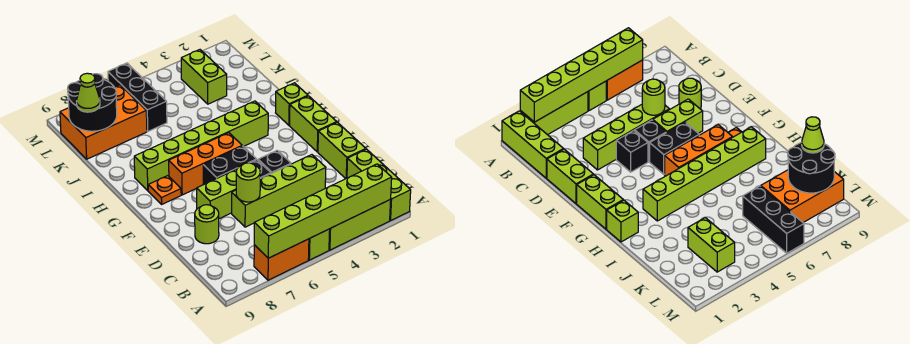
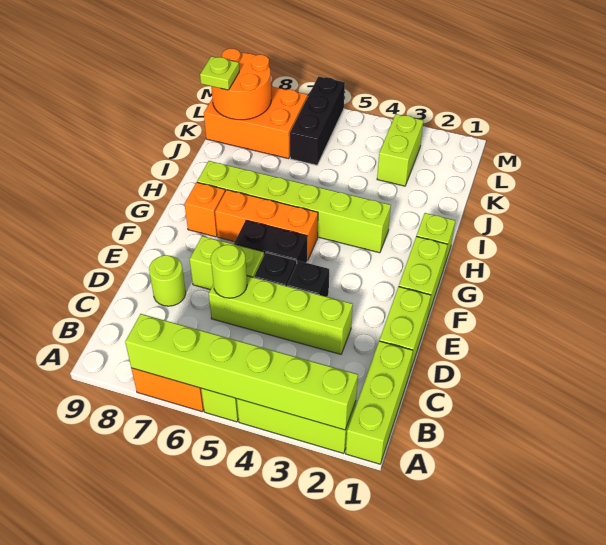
orange plate G8 level 1 -> orange brick G8 level 1
black round brick K8:L9 level 2 -> orange round brick K8:L9 level 2
lime cone K9 level 3 -> lime plate K9 level 3

